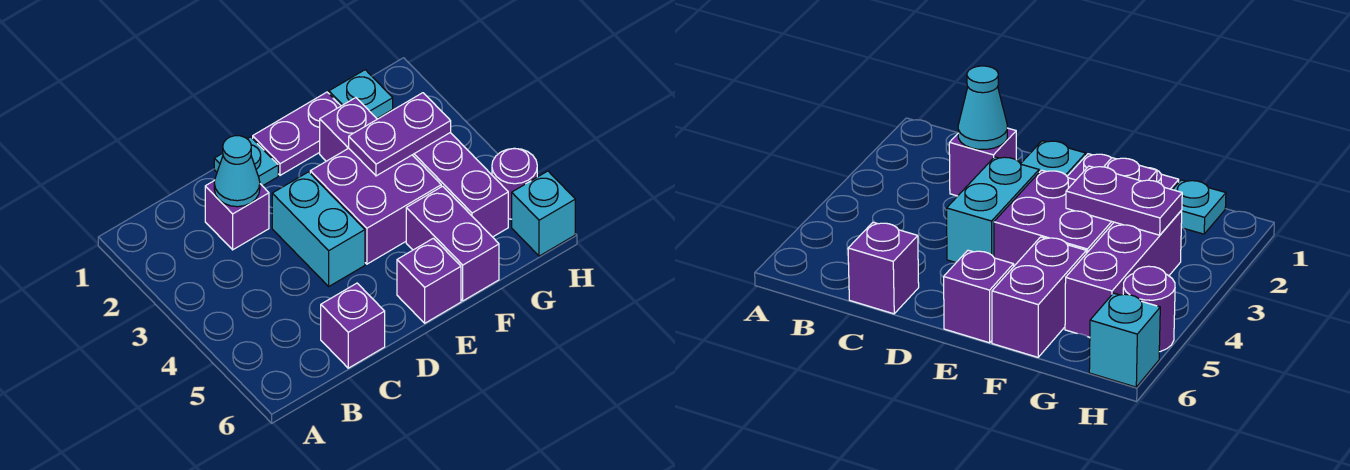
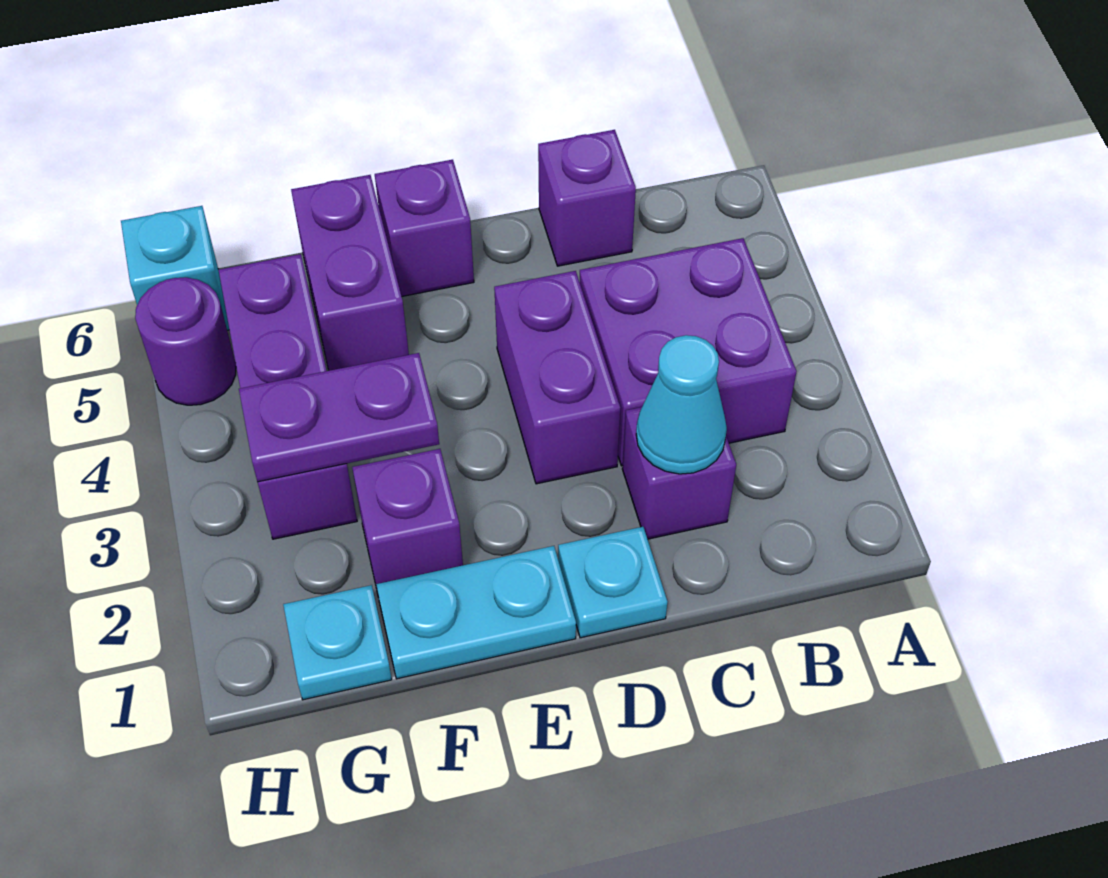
cyan brick D3:D4 level 1 -> purple brick D3:D4 level 1
purple plate E1:F1 level 1 -> cyan plate E1:F1 level 1
purple brick E3:F4 level 1 -> purple brick B3:C4 level 1

